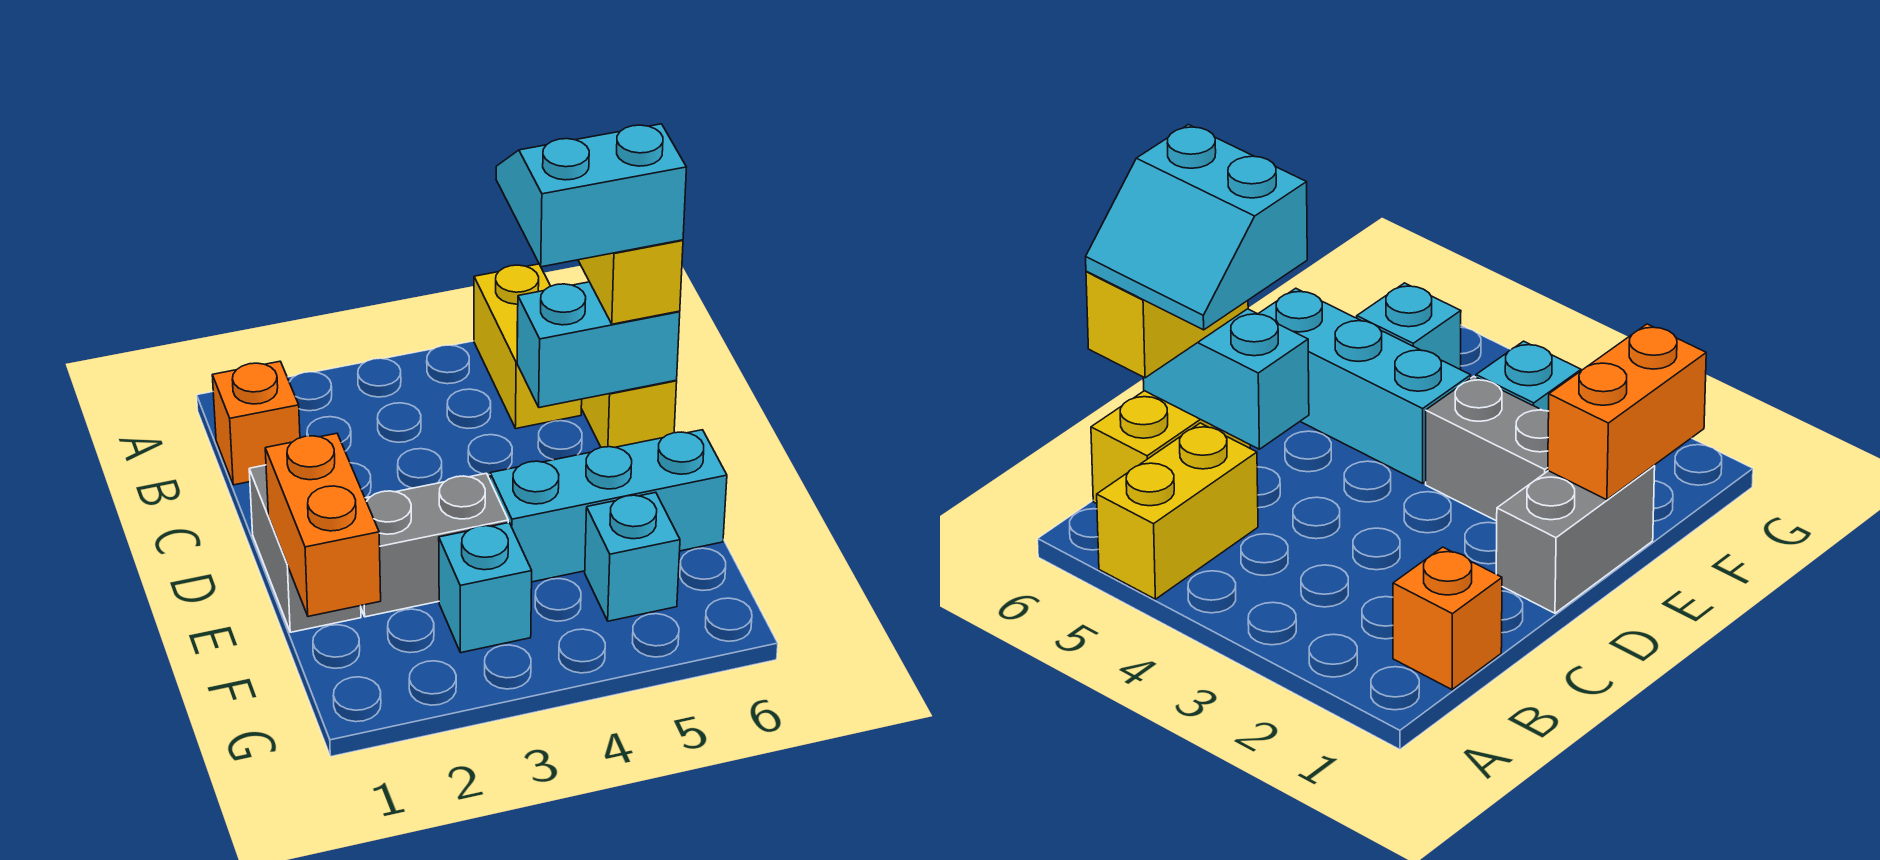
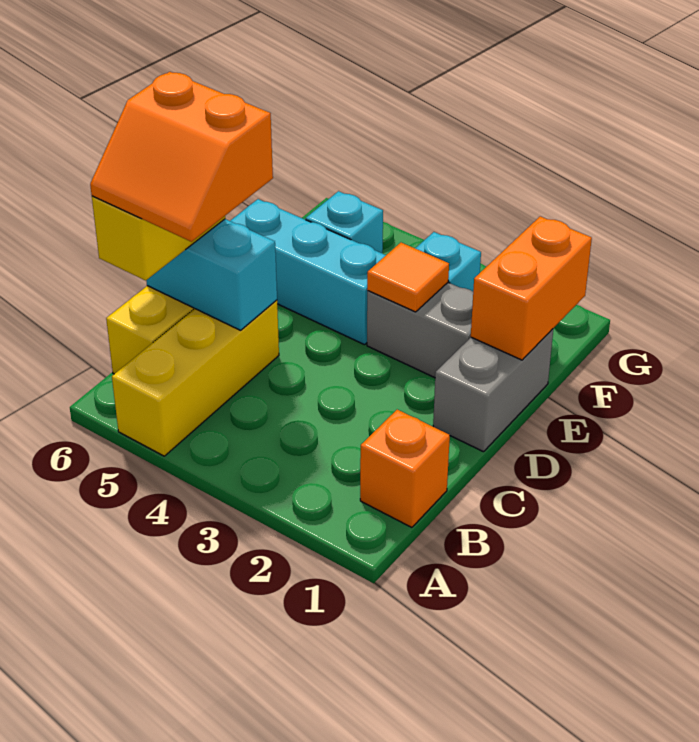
yellow brick A5:B5 level 1 -> yellow brick A5:C5 level 1
cyan slope B5:C6 level 4 top C -> orange slope B5:C6 level 4 top C
none -> orange tile E3 level 2

